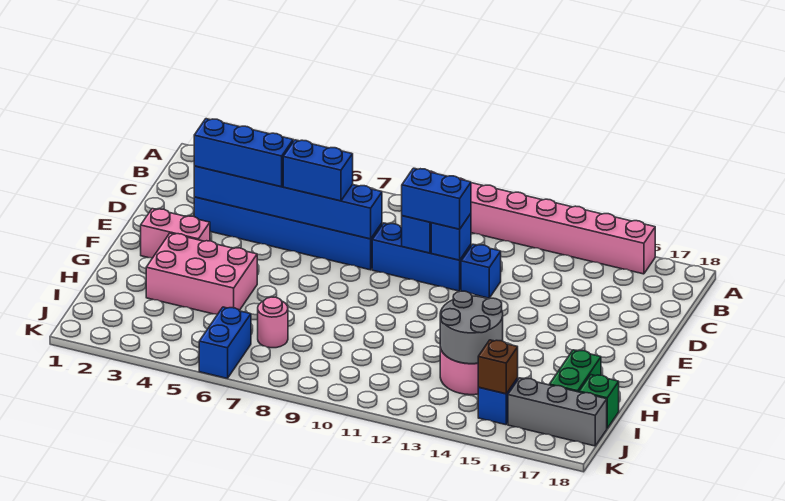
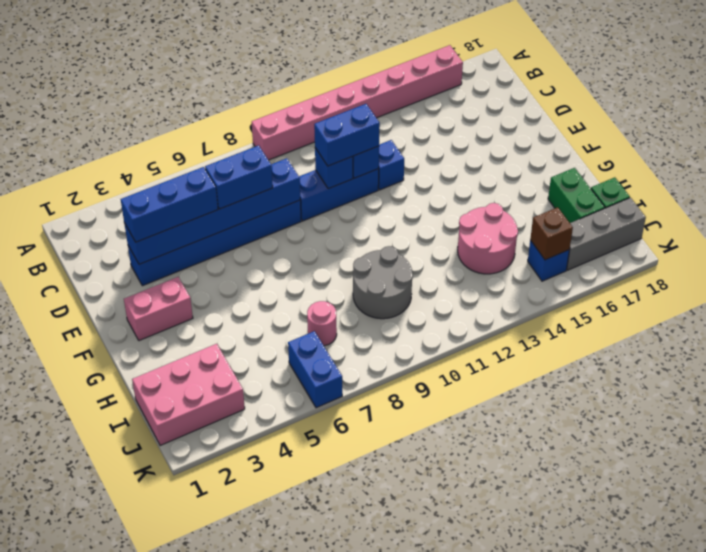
pink brick G3:H5 level 1 -> pink brick I1:J3 level 1
grey round brick H13:I14 level 2 -> grey round brick H9:I10 level 1

